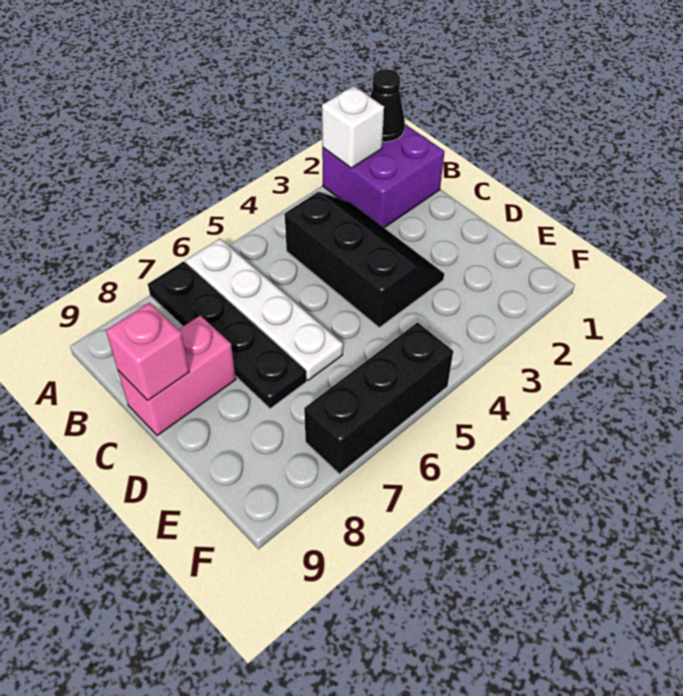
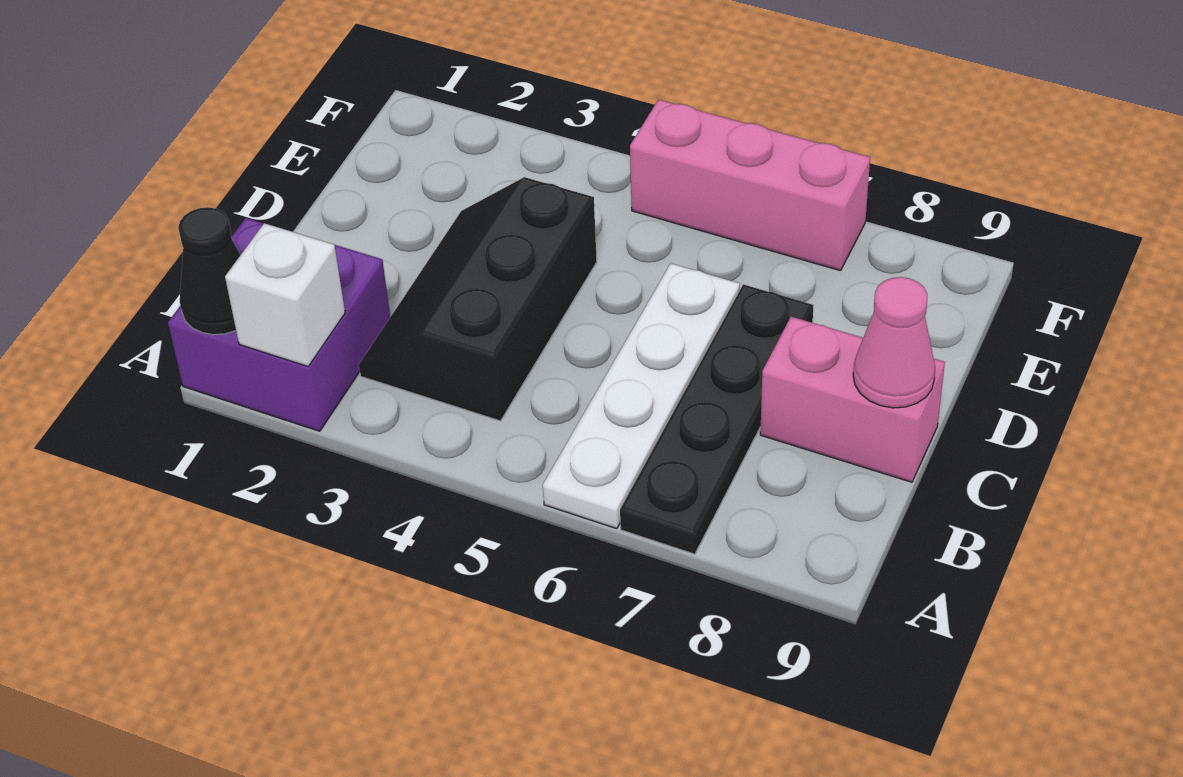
pink brick C9 level 2 -> pink cone C9 level 2
black brick F5:F7 level 1 -> pink brick F5:F7 level 1

